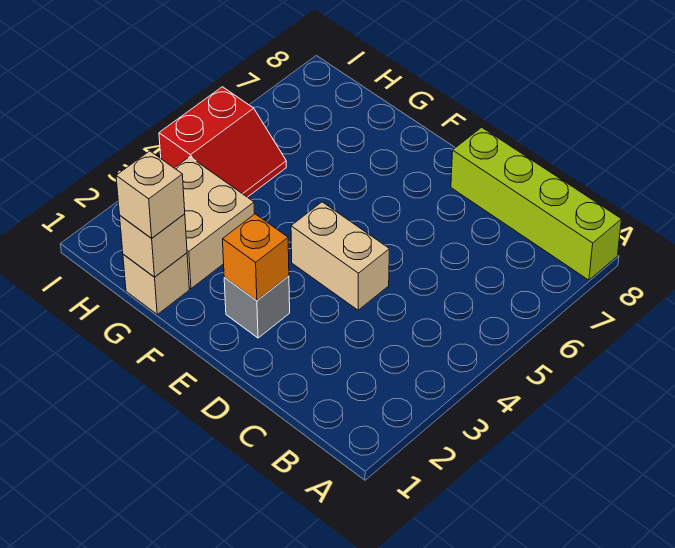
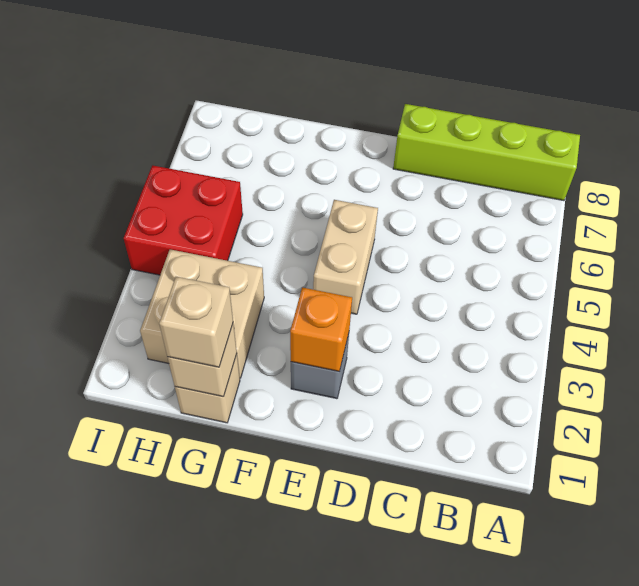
tan brick D4:E4 level 1 -> tan brick E4:E5 level 1
red slope H4:I5 level 1 top I -> red brick H4:I5 level 1

